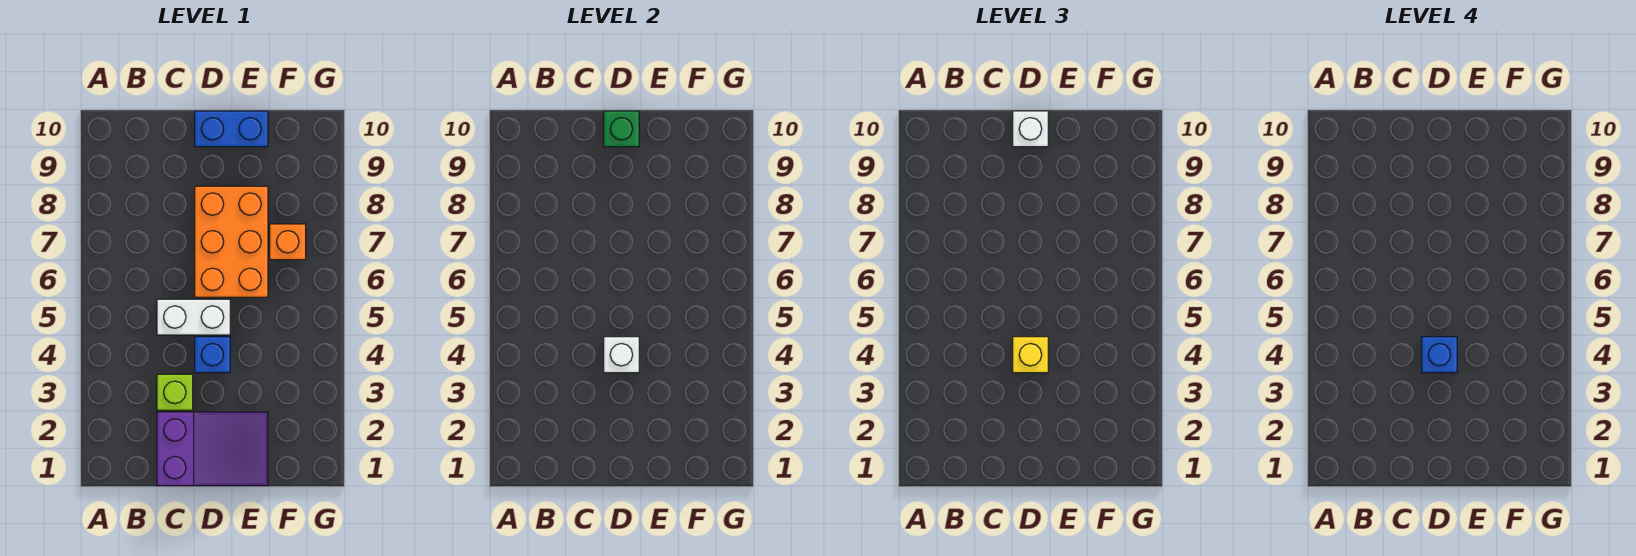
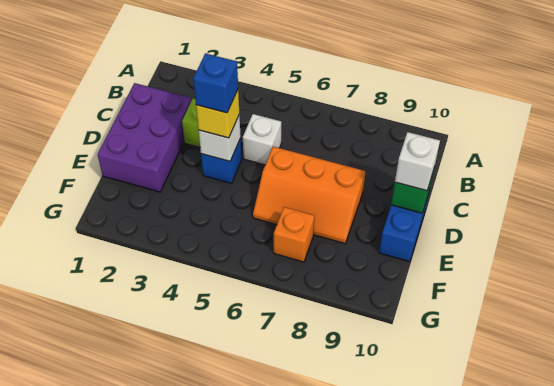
purple slope C1:E2 level 1 top C -> purple brick C1:E2 level 1
white brick C5:D5 level 1 -> white brick C5 level 1
orange brick D6:E8 level 1 -> orange slope D6:E8 level 1 top D

